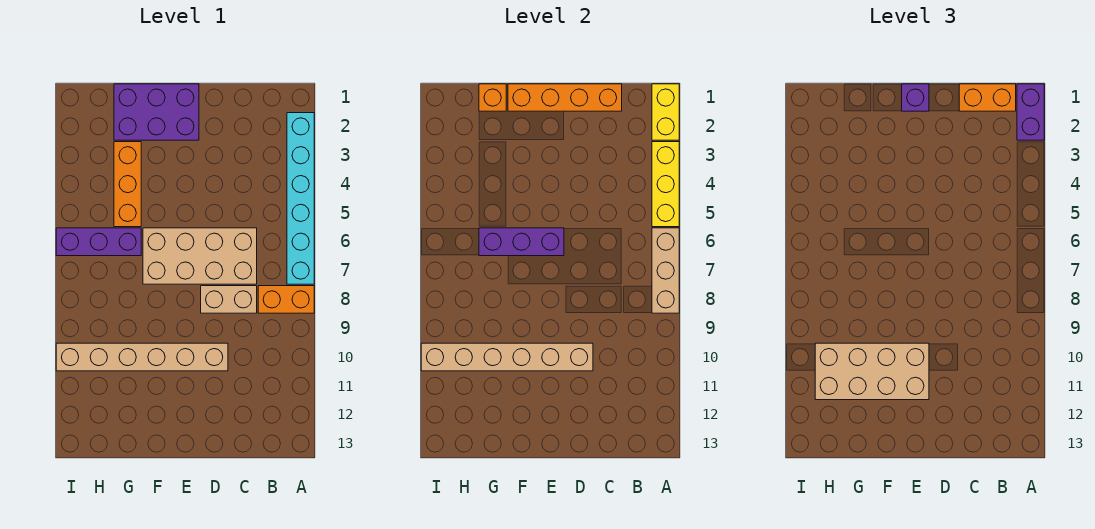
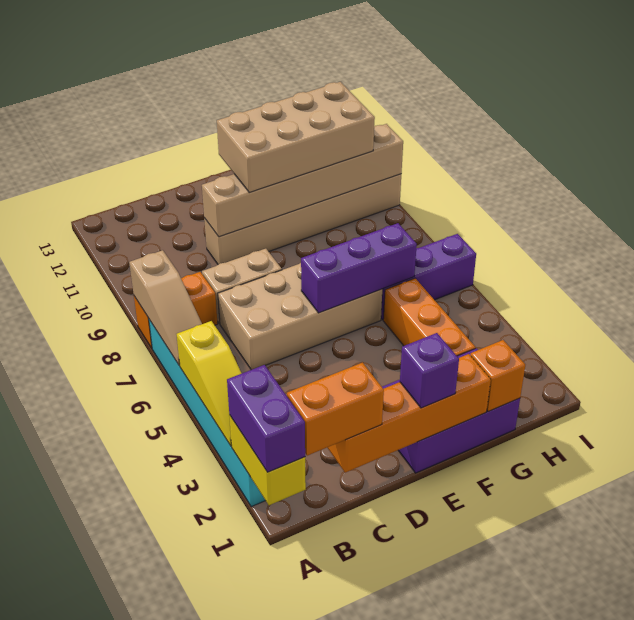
yellow brick A3:A5 level 2 -> yellow slope A3:A5 level 2 top 5
tan brick A6:A8 level 2 -> tan slope A6:A8 level 2 top 8

